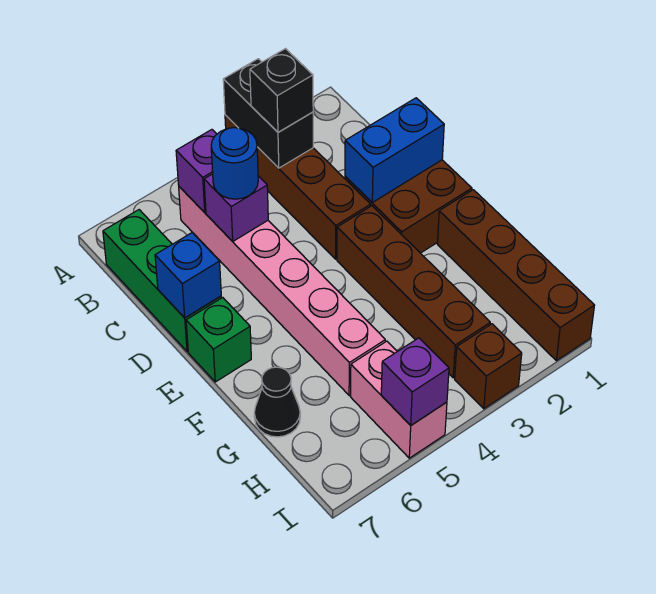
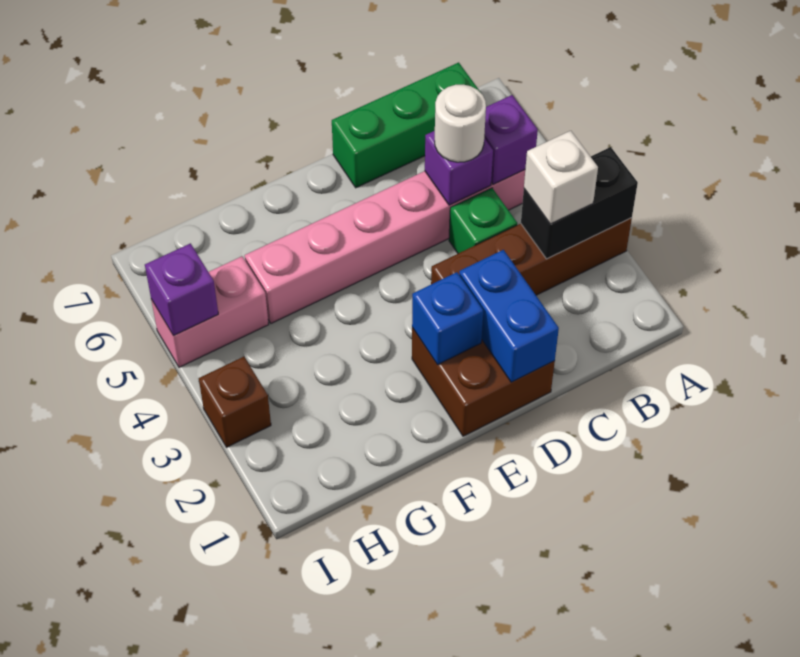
black brick B3 level 3 -> white brick B3 level 3
blue round brick C5 level 3 -> white round brick C5 level 3
blue brick D7 level 2 -> blue brick E2 level 2
brown brick E3:H3 level 1 -> none
green brick E7 level 1 -> green brick C4 level 1
brown brick F1:I1 level 1 -> none
black cone G7 level 1 -> none

